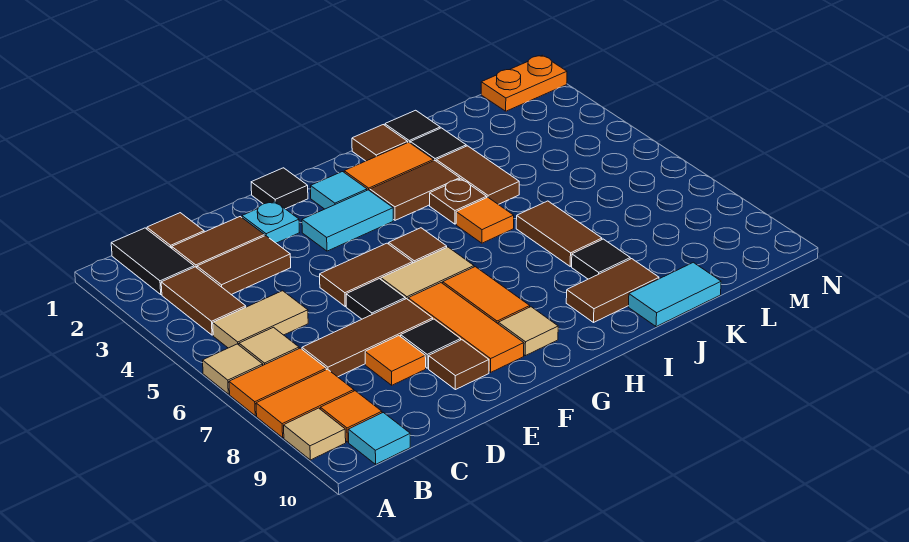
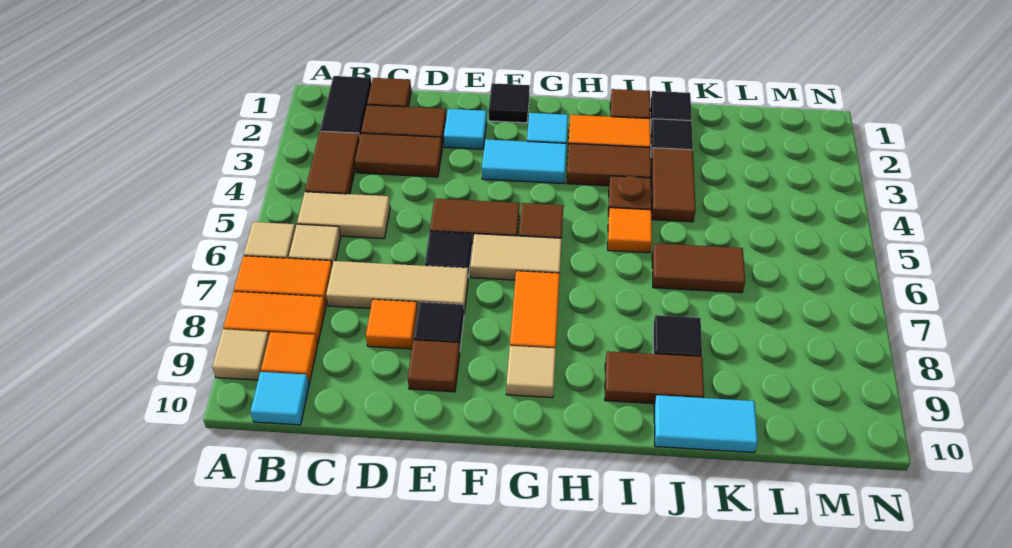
brown tile C7:E7 level 1 -> tan tile C7:E7 level 1
cyan plate E2 level 1 -> cyan tile E2 level 1
orange tile F7:F9 level 1 -> none
brown tile J6:J7 level 1 -> brown tile J6:K6 level 1
orange plate M1:N1 level 1 -> none

